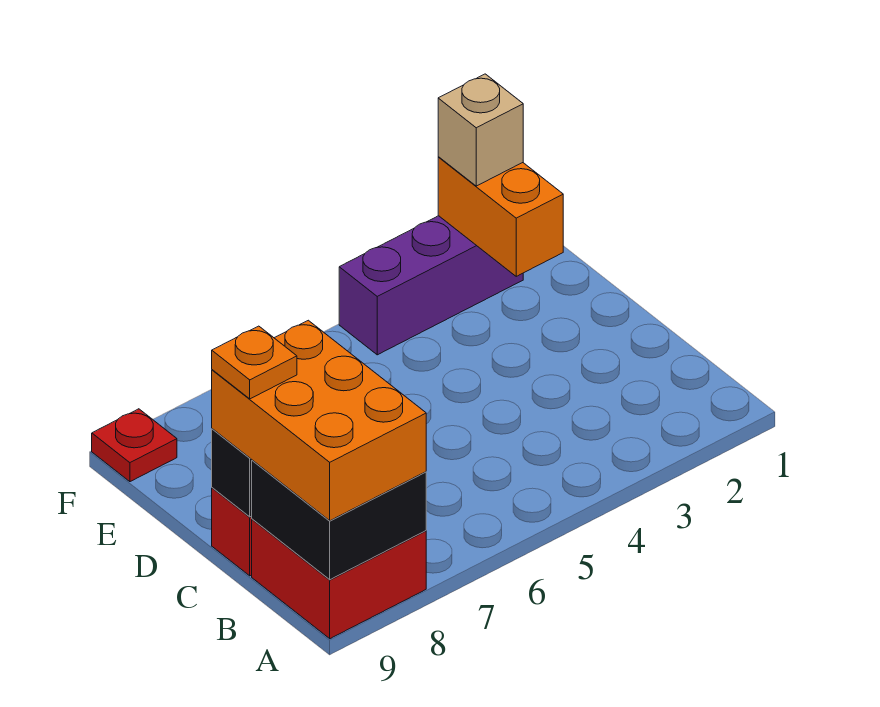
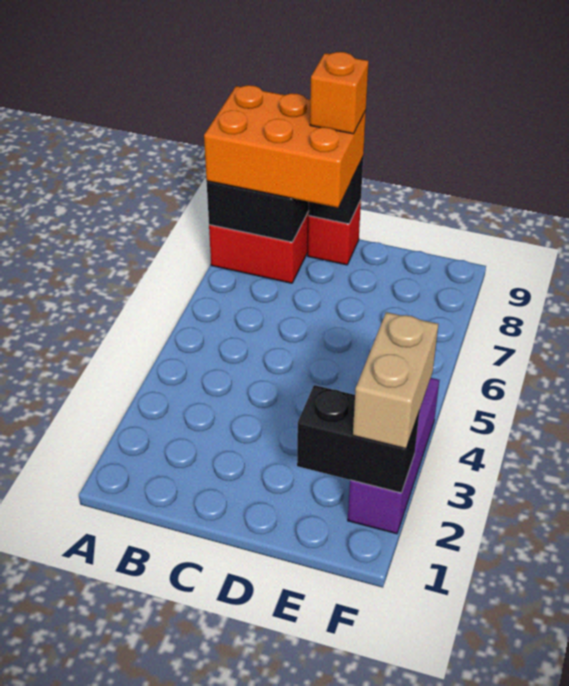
orange plate C9 level 4 -> orange brick C9 level 4
orange brick E2:F2 level 2 -> black brick E2:F2 level 2
tan brick F2 level 3 -> tan brick F2:F3 level 3
red plate F9 level 1 -> none

